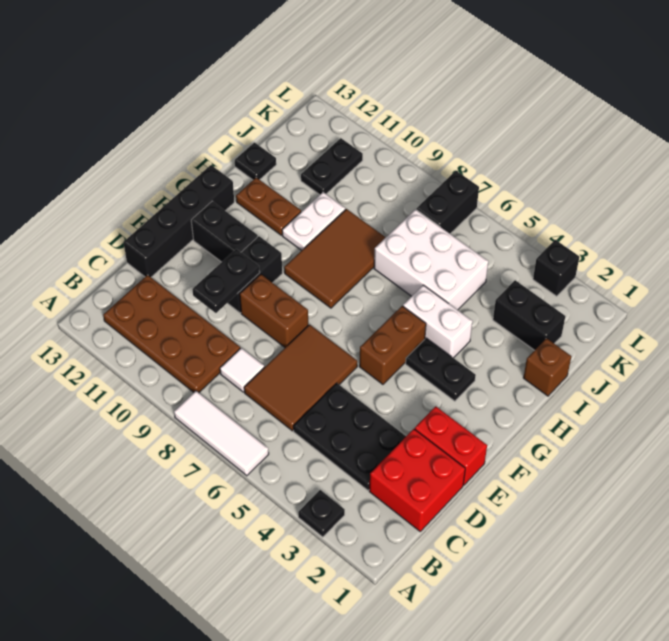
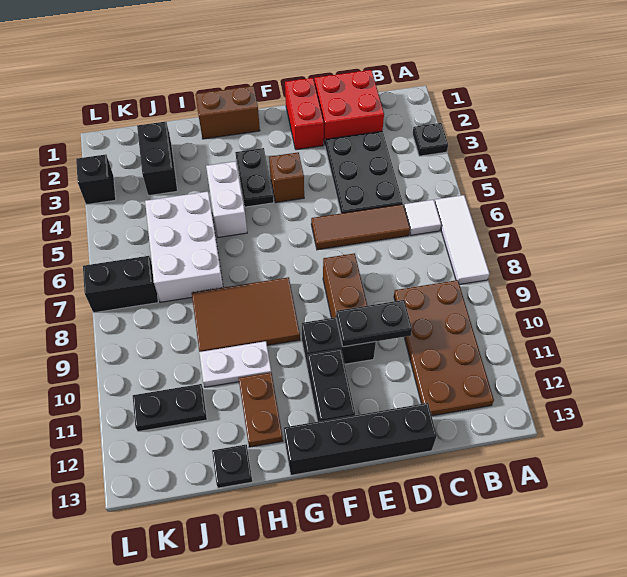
brown tile C6:E7 level 1 -> brown tile C6:E6 level 1
white tile C8 level 1 -> white tile B6 level 1
brown brick F5:G5 level 1 -> brown brick G1:H1 level 1
brown brick I1 level 1 -> brown brick F4 level 1

